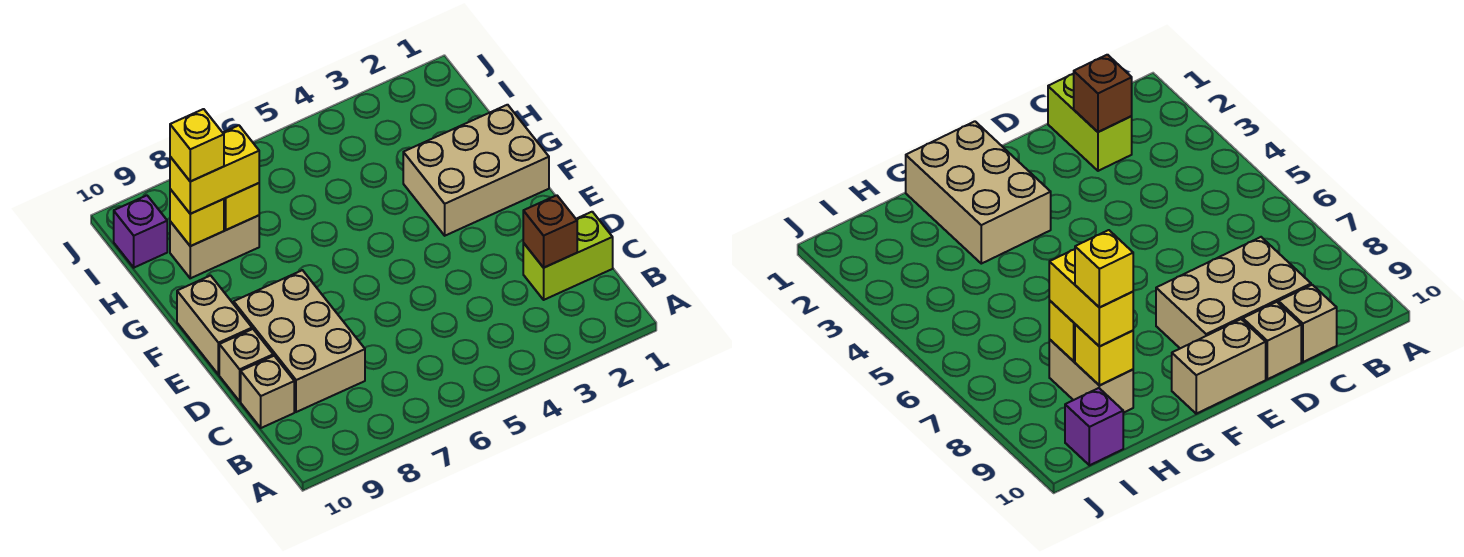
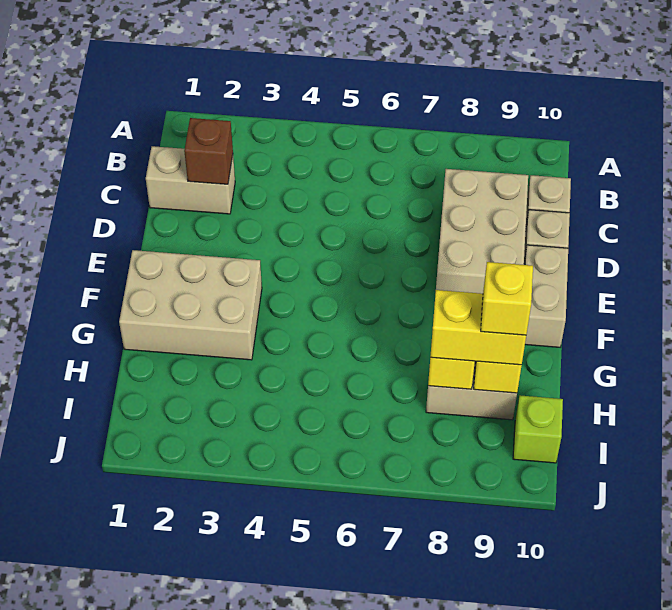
lime brick C1:C2 level 1 -> tan brick C1:C2 level 1
purple brick I10 level 1 -> lime brick I10 level 1

